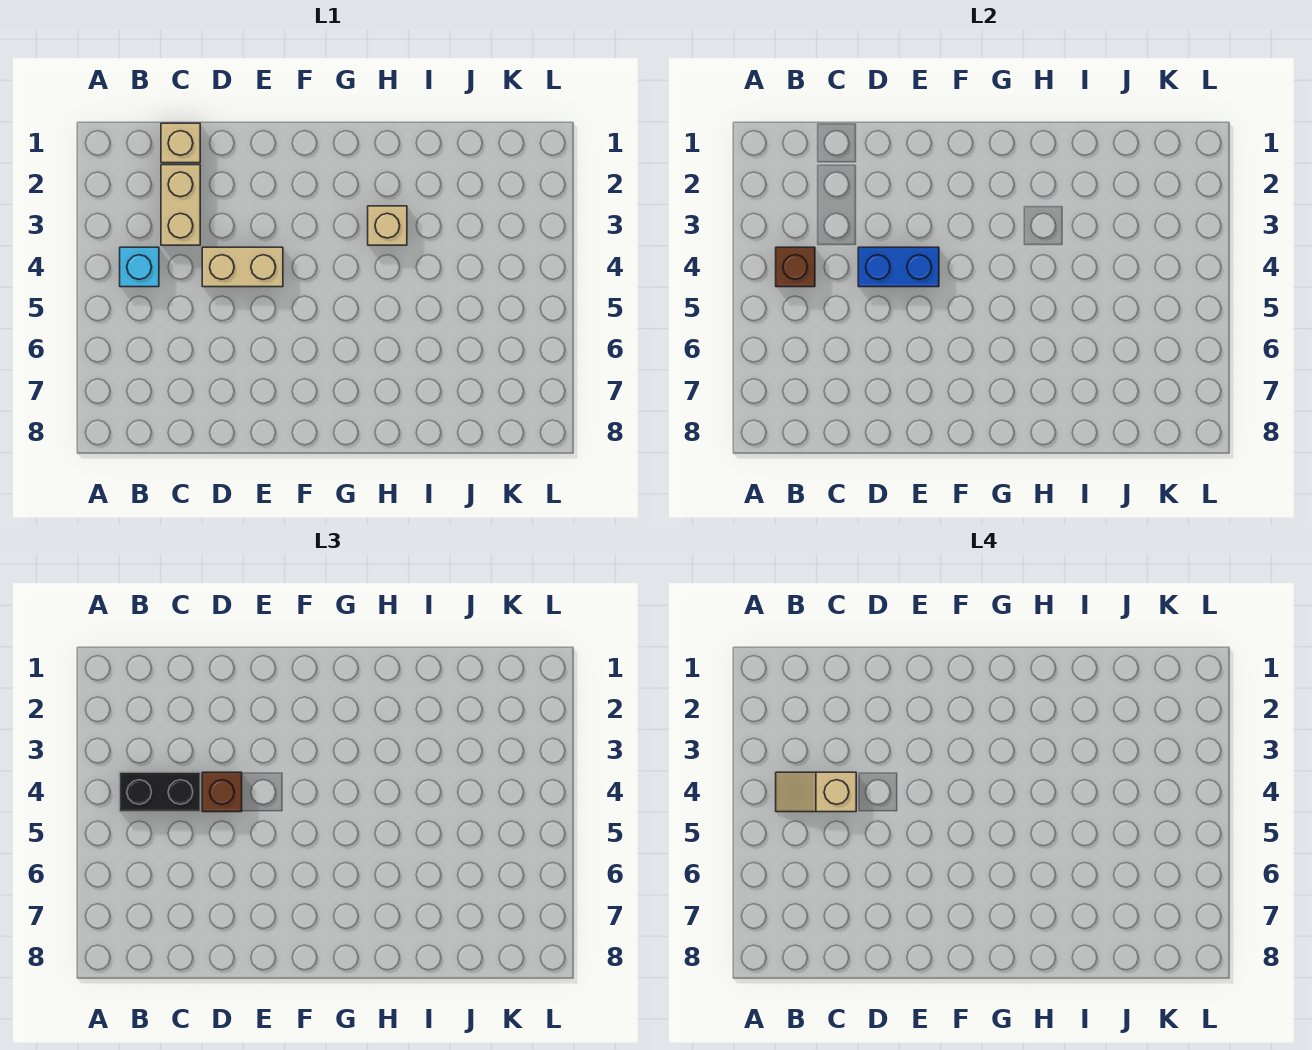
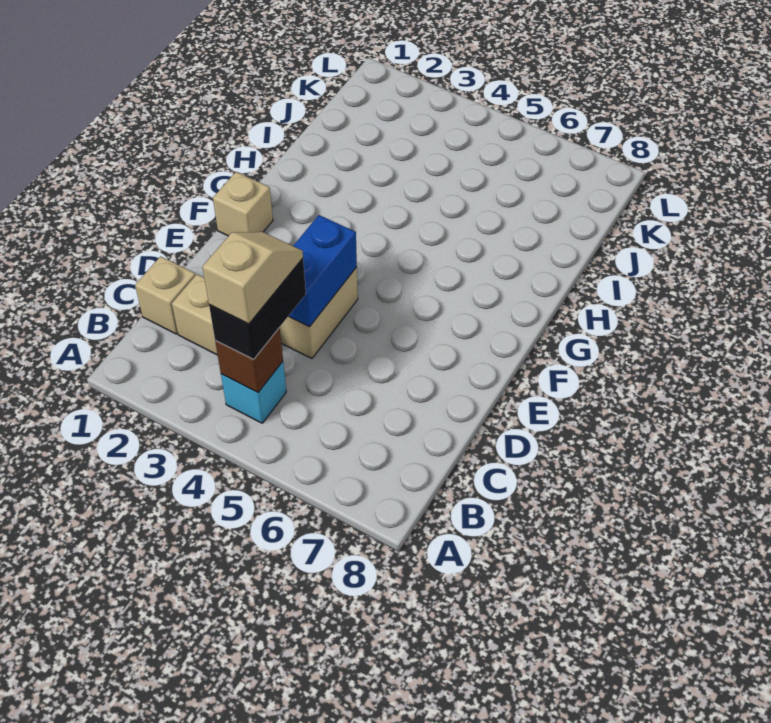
tan slope B4:C4 level 4 top C -> tan slope B4:C4 level 4 top B
brown brick D4 level 3 -> none
tan brick H3 level 1 -> tan brick F1 level 1

